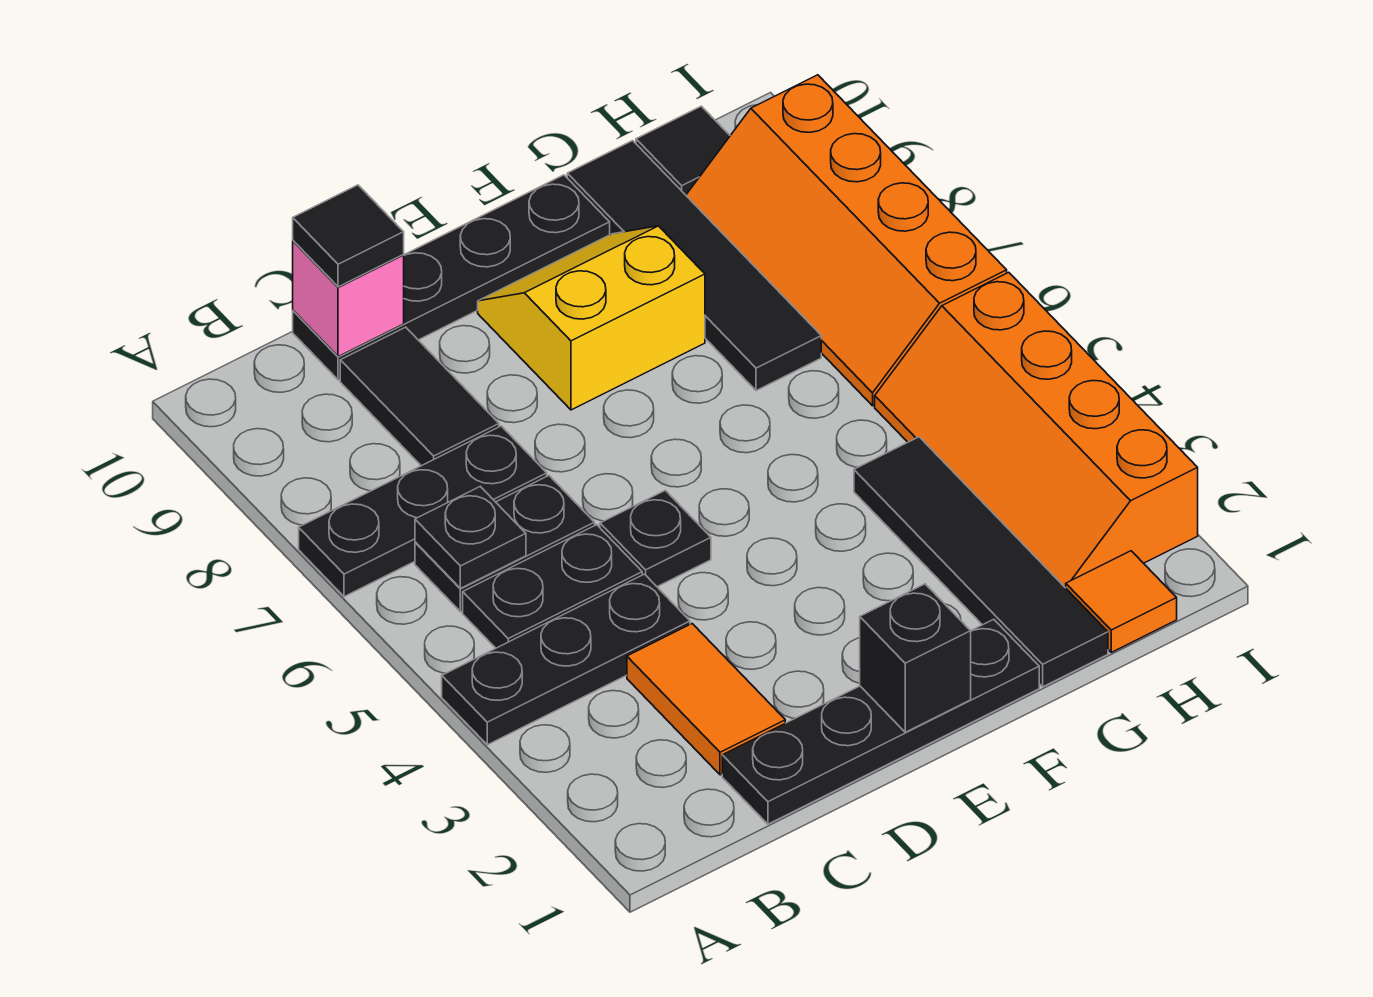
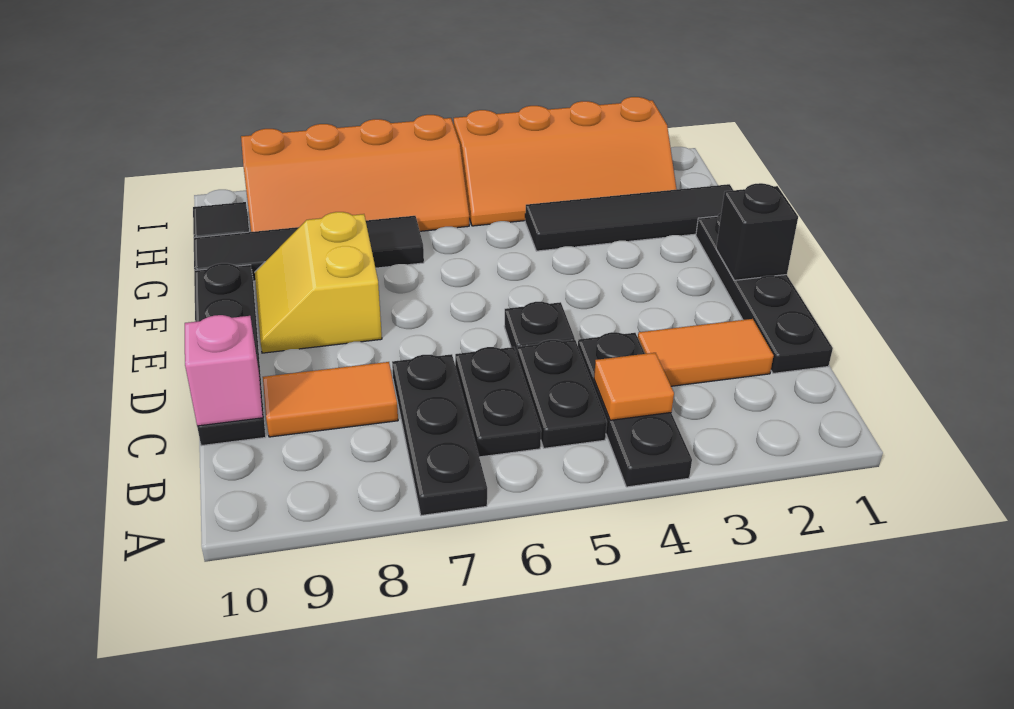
black plate B6 level 2 -> none
black tile C8:C9 level 1 -> orange tile C8:C9 level 1
black tile C10 level 3 -> none
orange tile H1 level 1 -> orange tile B4 level 2

